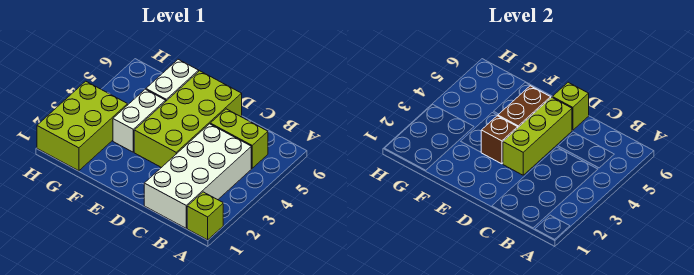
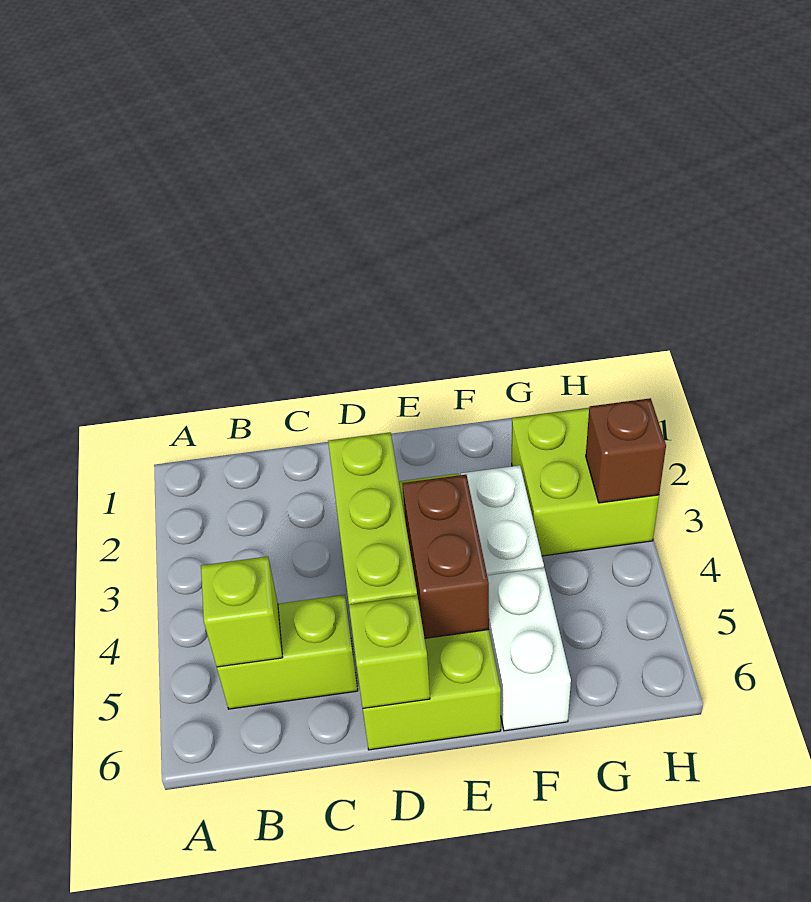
lime brick A1 level 1 -> lime brick B5 level 2
white brick B1:C4 level 1 -> none
brown brick E3 level 2 -> brown brick H3 level 2
lime brick G1:H3 level 1 -> lime brick G2:H3 level 1

